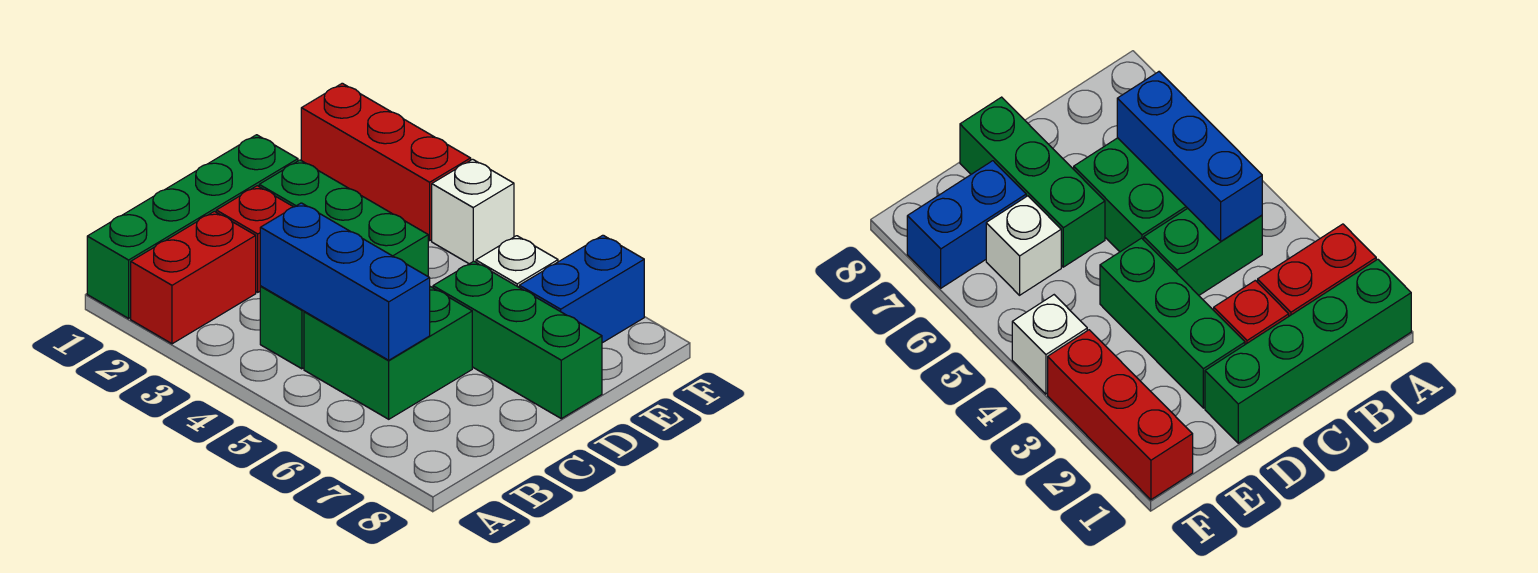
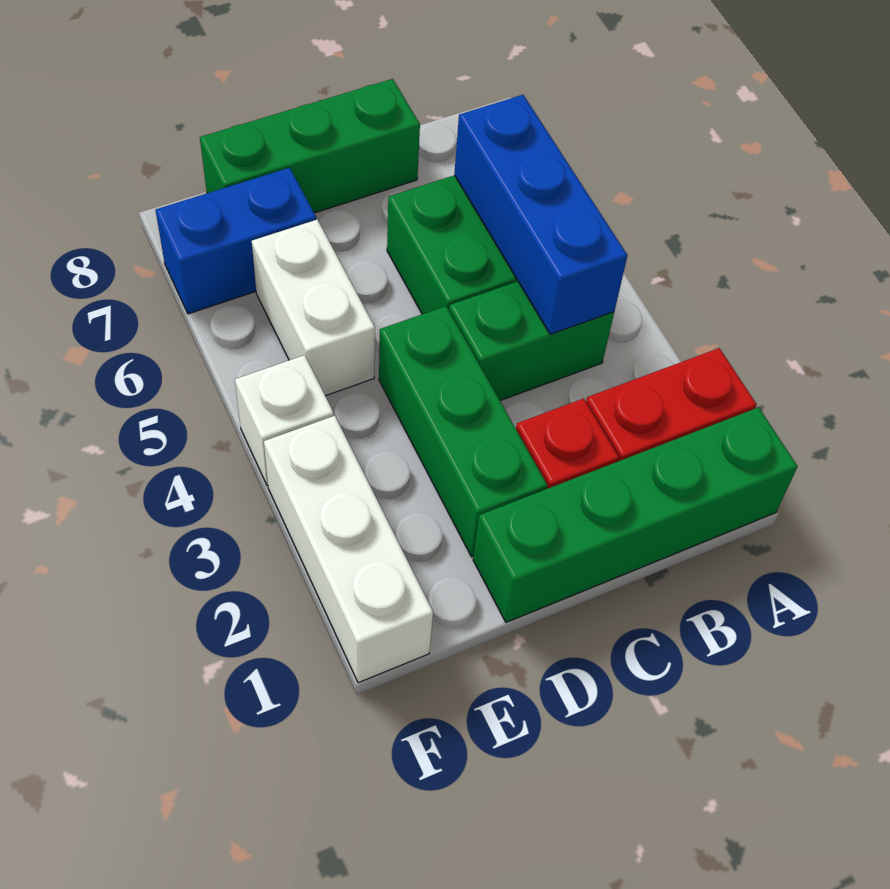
green brick D6:D8 level 1 -> green brick C8:E8 level 1
white brick E6 level 1 -> white brick E5:E6 level 1
red brick F1:F3 level 1 -> white brick F1:F3 level 1

